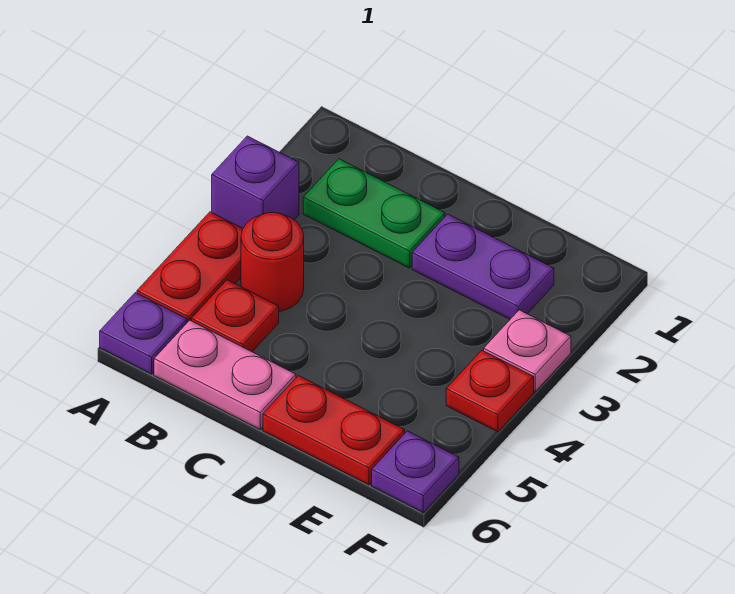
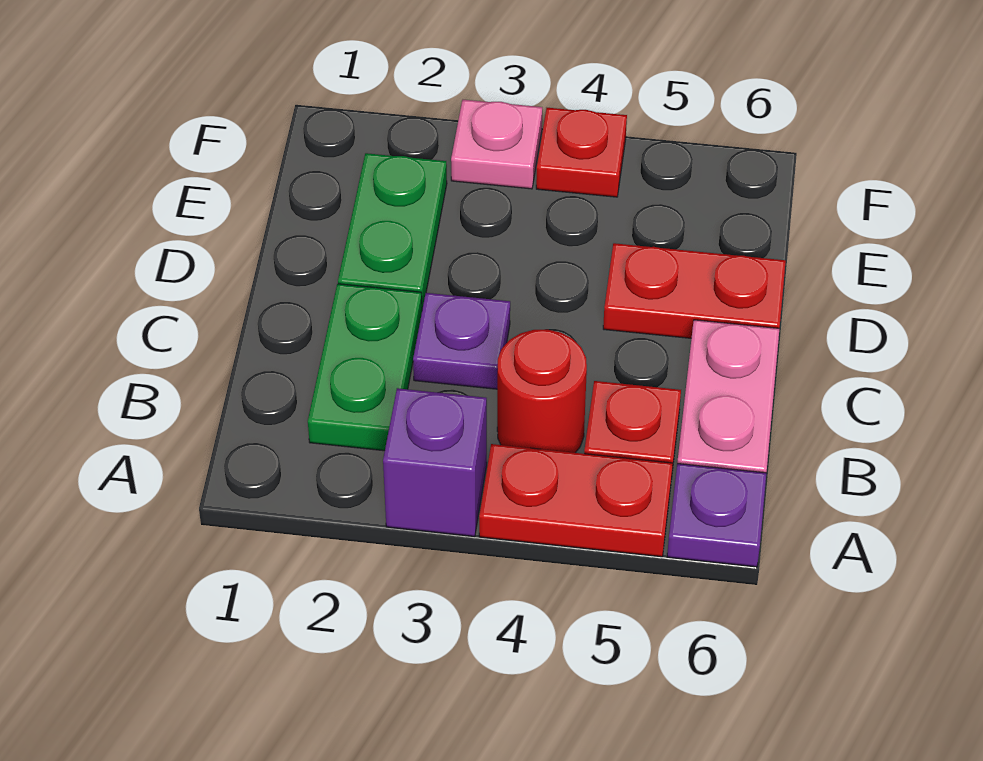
purple plate D2:E2 level 1 -> green plate D2:E2 level 1
red plate D6:E6 level 1 -> red plate D5:D6 level 1
purple plate F6 level 1 -> purple plate C3 level 1

